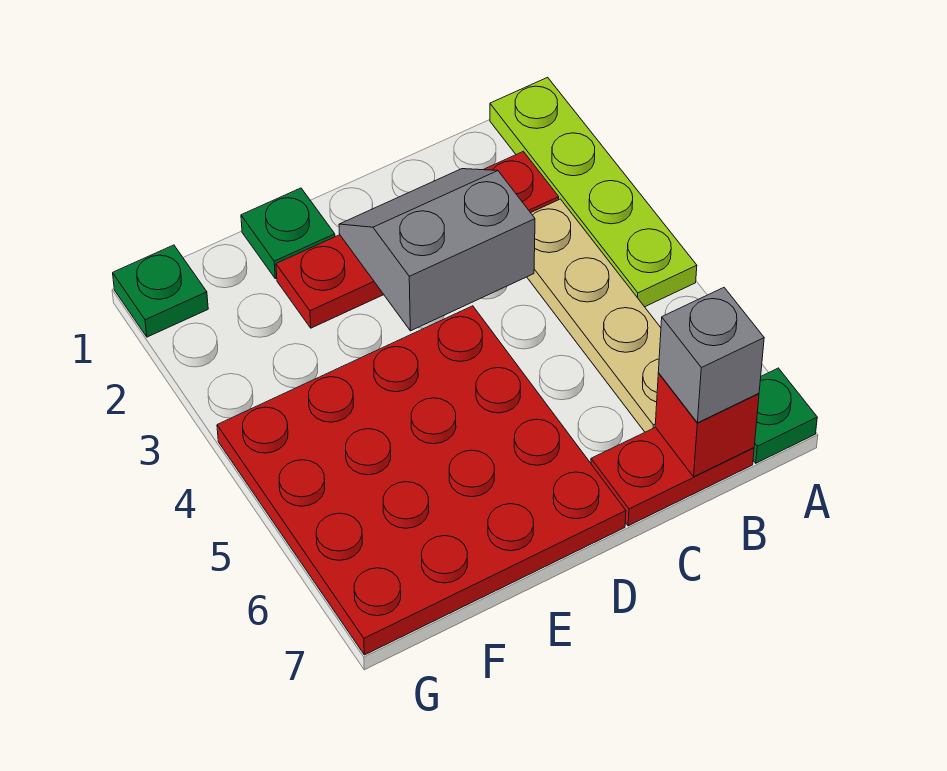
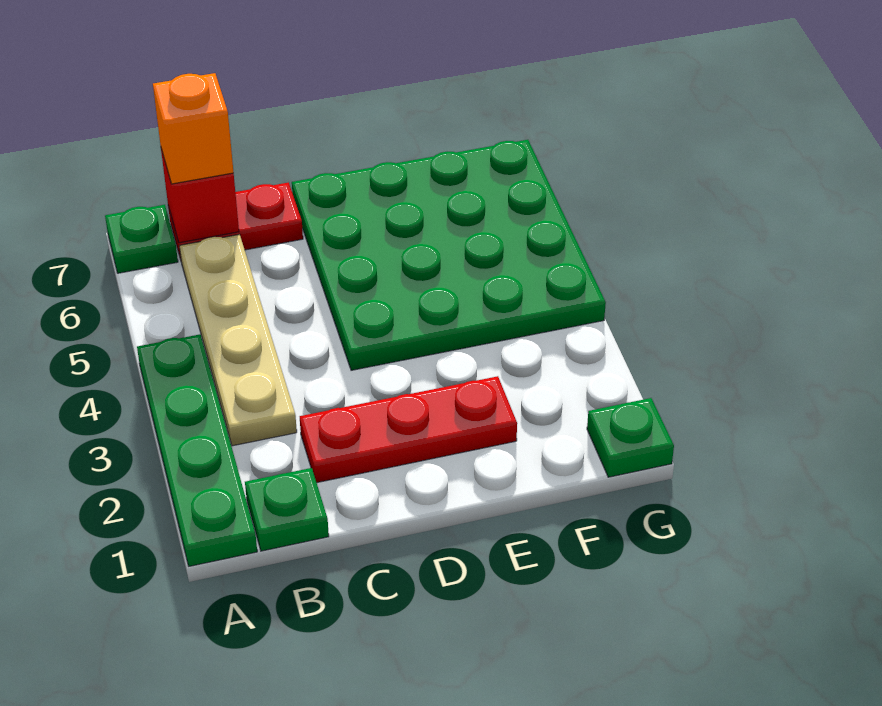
lime plate A1:A4 level 1 -> green plate A1:A4 level 1
red plate B2:E2 level 1 -> red plate C2:E2 level 1
grey brick B7 level 3 -> orange brick B7 level 3
grey slope C2:D3 level 2 top 3 -> none
red plate D4:G7 level 1 -> green plate D4:G7 level 1
green plate E1 level 1 -> green plate B1 level 1

